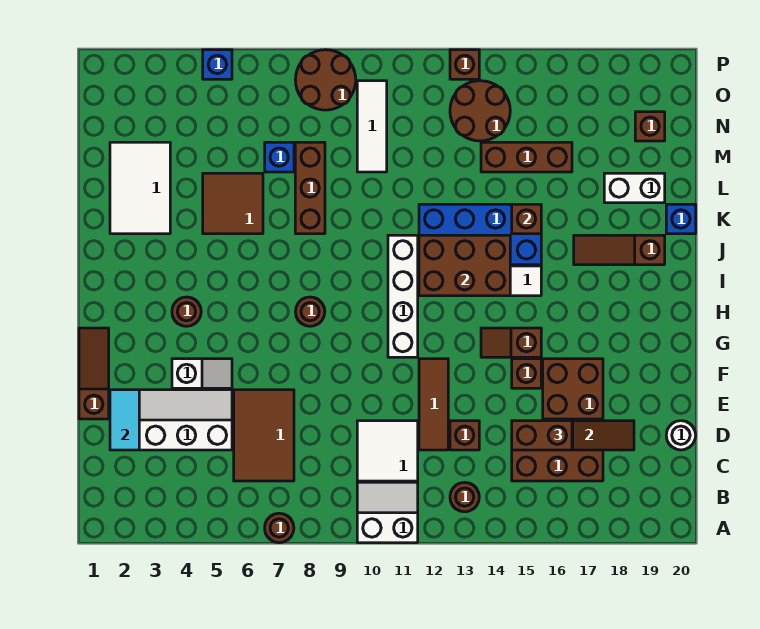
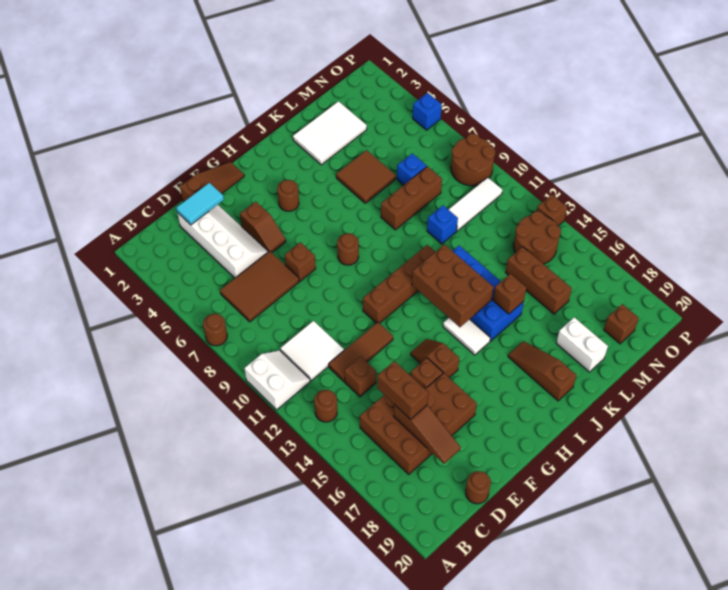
white round brick D20 level 1 -> brown round brick D20 level 1
white slope F4:F5 level 1 top 4 -> brown slope F4:F5 level 1 top 4
none -> brown brick F7 level 1
white brick G11:J11 level 1 -> brown brick G11:J11 level 1
blue brick K20 level 1 -> blue brick L10 level 1

